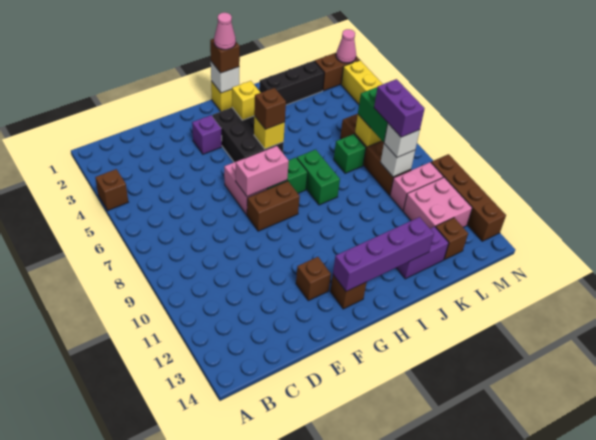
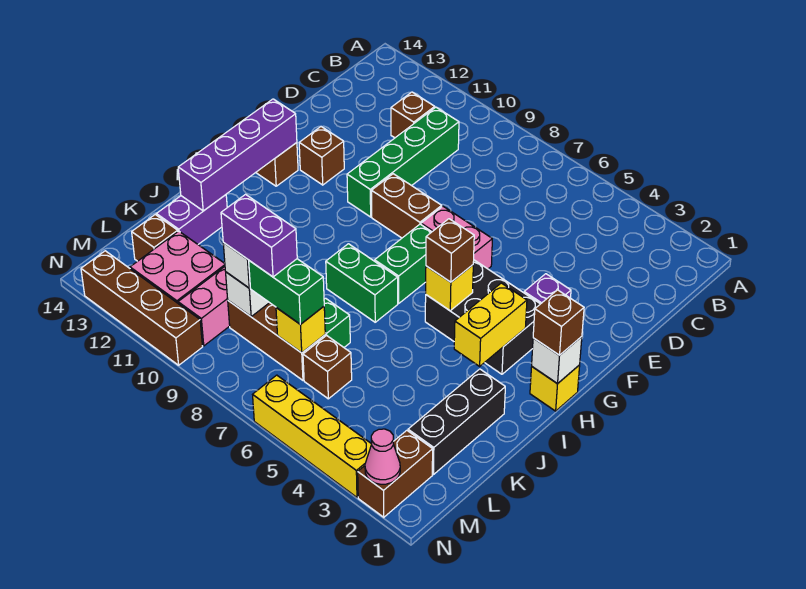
brown brick A4 level 1 -> brown brick C11 level 1
none -> green brick C10:F10 level 1
pink brick F7:G7 level 2 -> none
brown brick F8:G8 level 1 -> brown brick F8:F9 level 1
pink cone H1 level 4 -> none
yellow brick H3 level 2 -> yellow brick H3:I3 level 2

